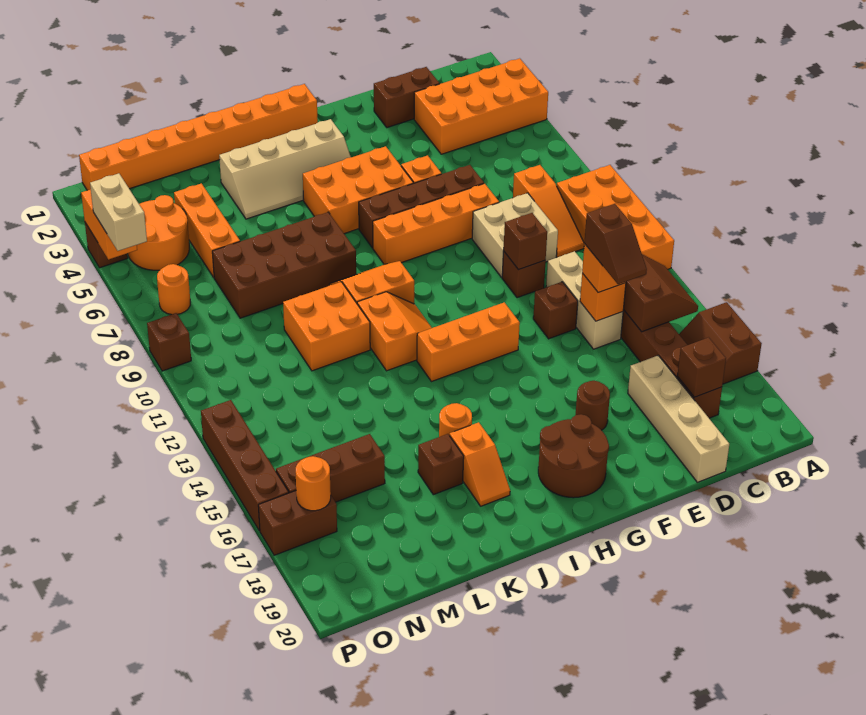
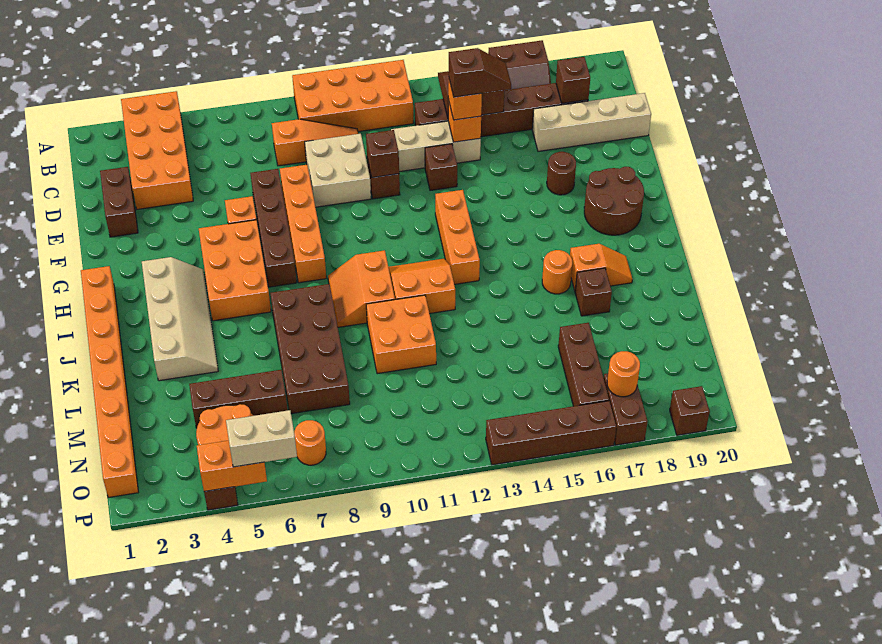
orange brick M4:M6 level 1 -> brown brick M4:M6 level 1
brown brick P9 level 1 -> brown brick P19 level 1

